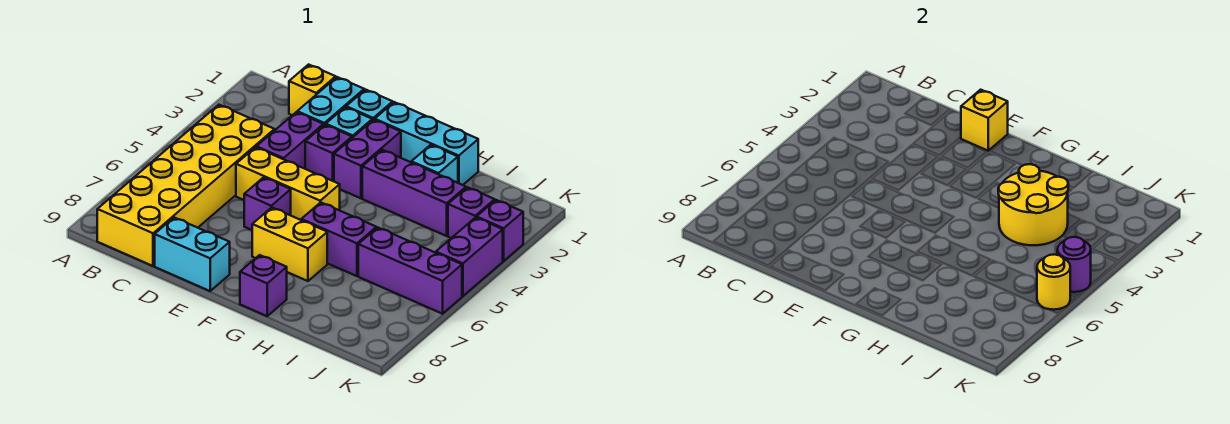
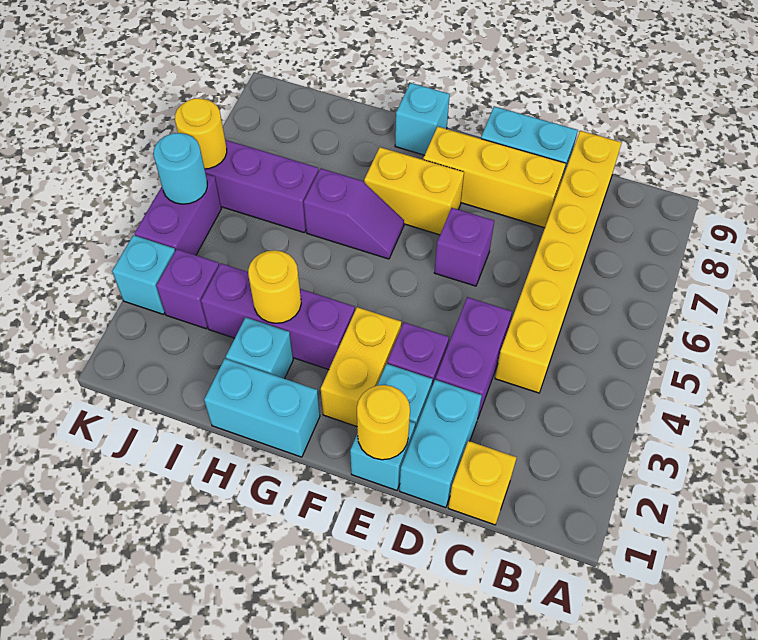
yellow brick B4:C9 level 1 -> yellow brick C4:C9 level 1
yellow brick D5:F5 level 1 -> yellow brick D8:F8 level 1
yellow brick E1 level 2 -> yellow round brick E1 level 2
cyan brick F1:H1 level 1 -> cyan brick G1:H1 level 1
purple brick F2:F3 level 1 -> yellow brick F2:F3 level 1
purple brick G6:H6 level 1 -> purple slope G6:H6 level 1 top H
purple brick G9 level 1 -> cyan brick G9 level 1
yellow round brick H3:I4 level 2 -> yellow round brick H3 level 2
purple brick K3 level 1 -> cyan brick K3 level 1
purple round brick K5 level 2 -> cyan round brick K5 level 2

